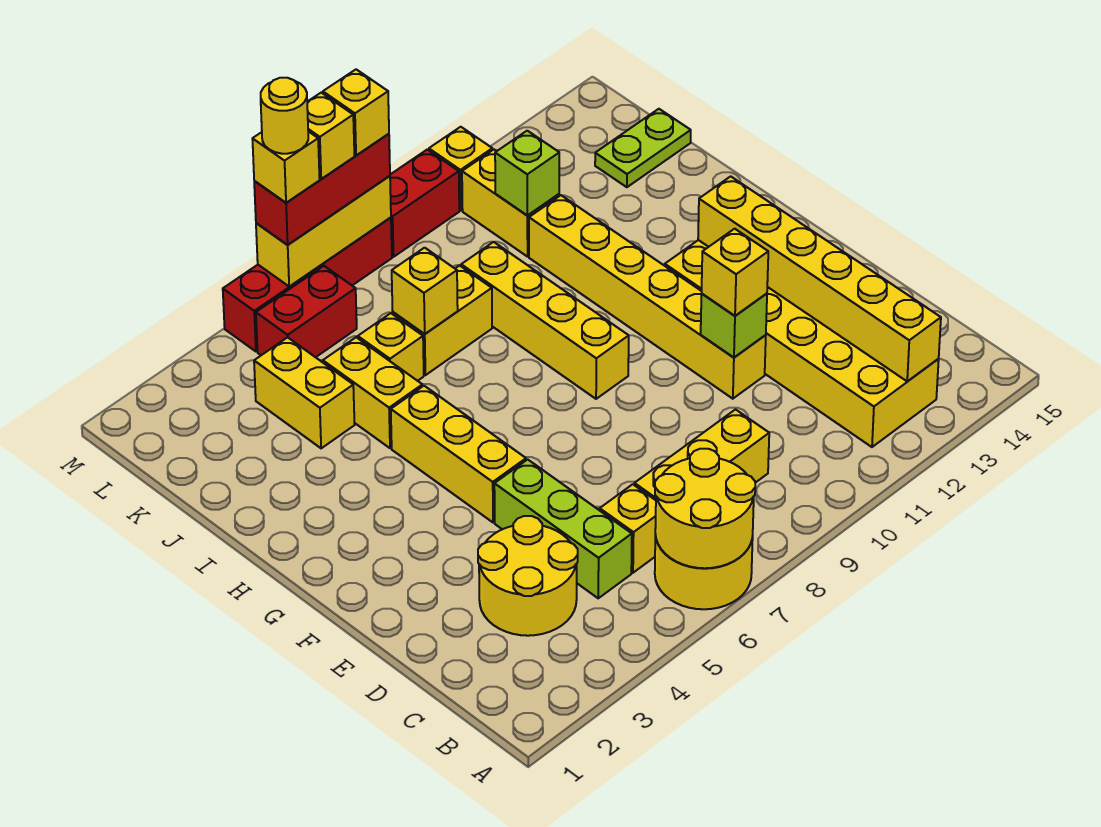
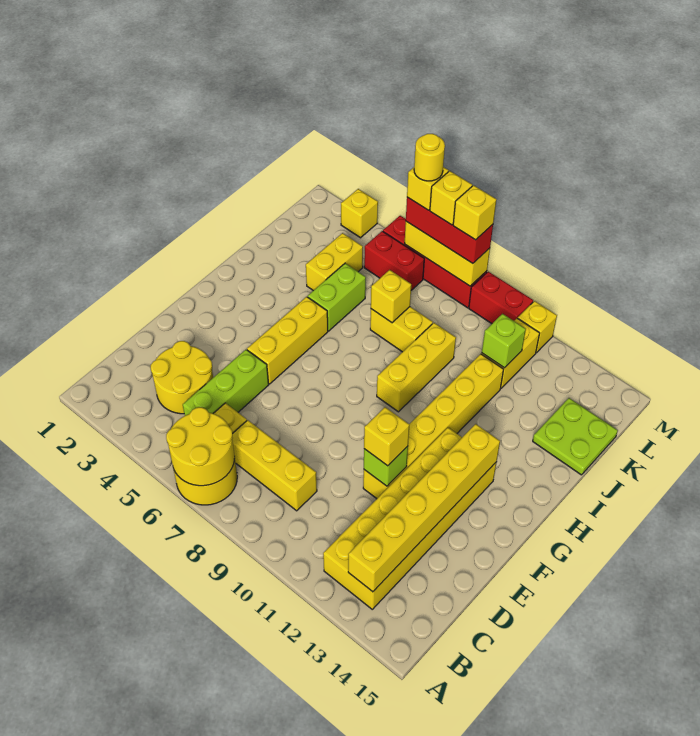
yellow brick G9:J9 level 1 -> yellow brick H9:J9 level 1
yellow brick I5:J5 level 1 -> lime brick I5:J5 level 1
yellow brick J6 level 1 -> yellow brick M3 level 1
lime plate K14:K15 level 1 -> lime plate J14:K15 level 1

